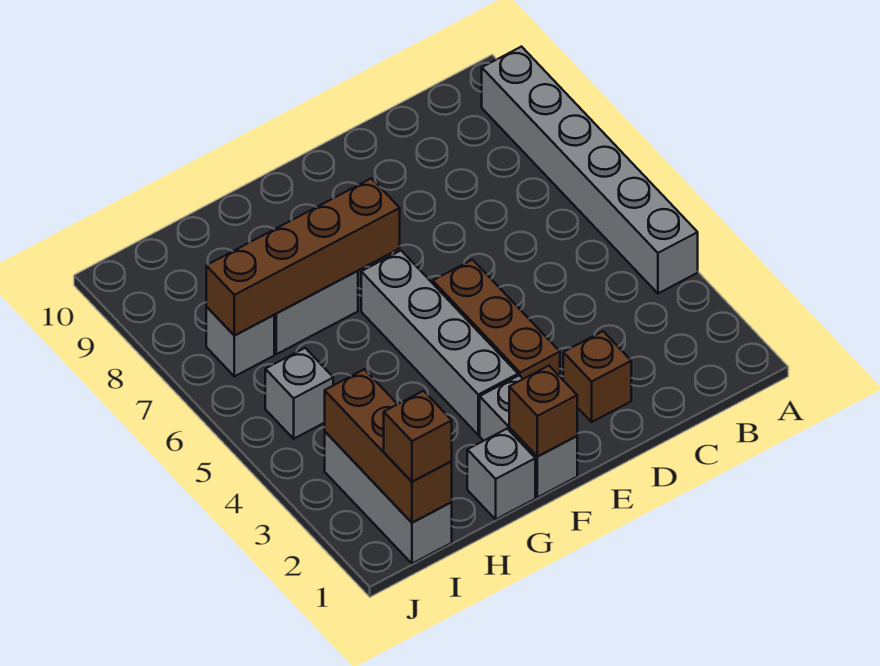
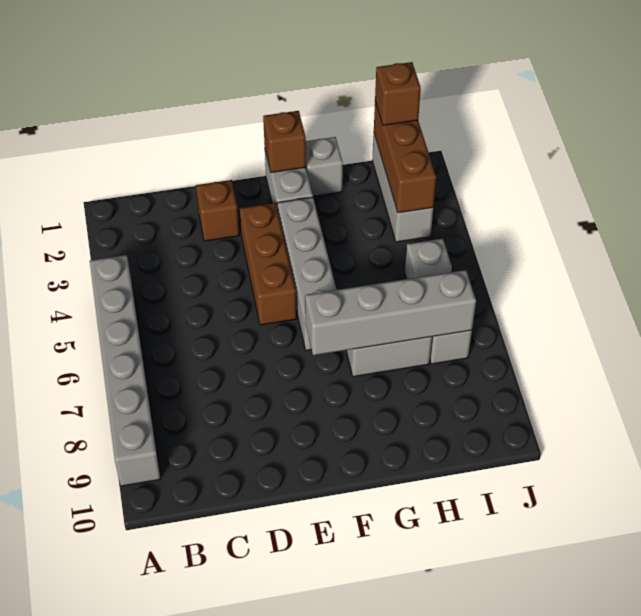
brown brick F7:I7 level 2 -> grey brick F7:I7 level 2

